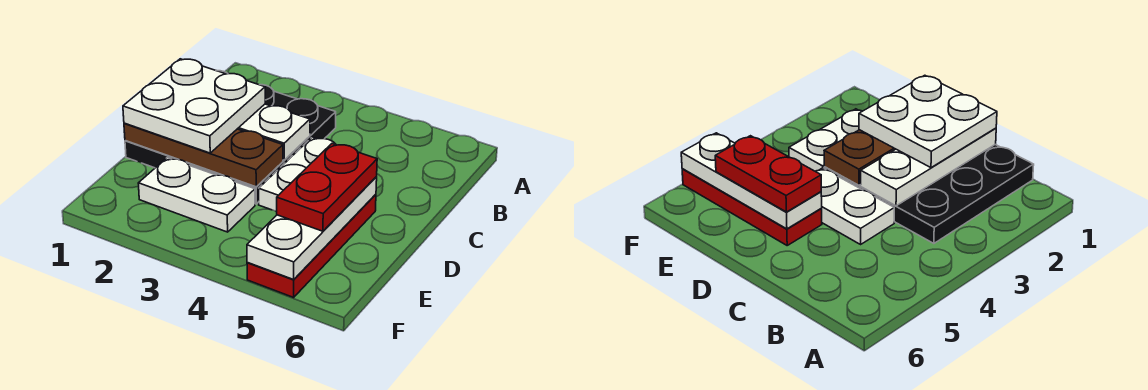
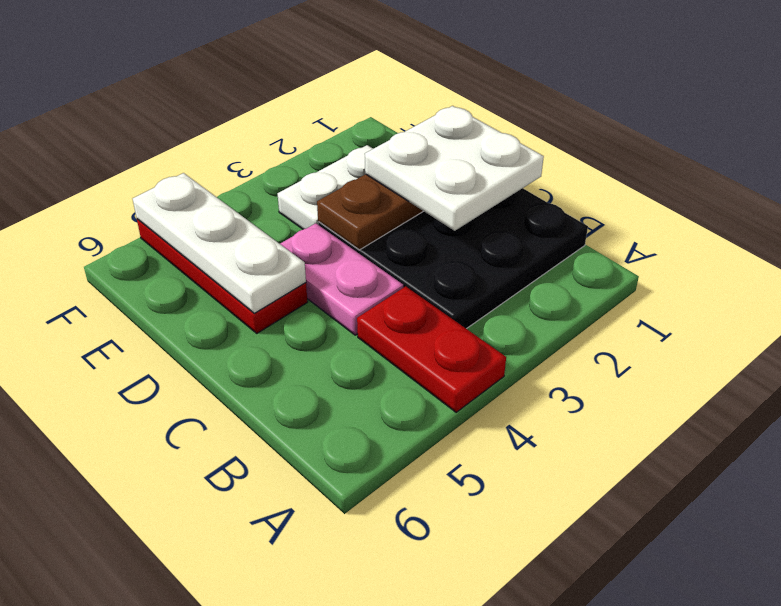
white plate C1:C3 level 2 -> none
white plate C4:D4 level 1 -> pink plate C4:D4 level 1
red plate D5:E5 level 3 -> red plate A4:B4 level 1

